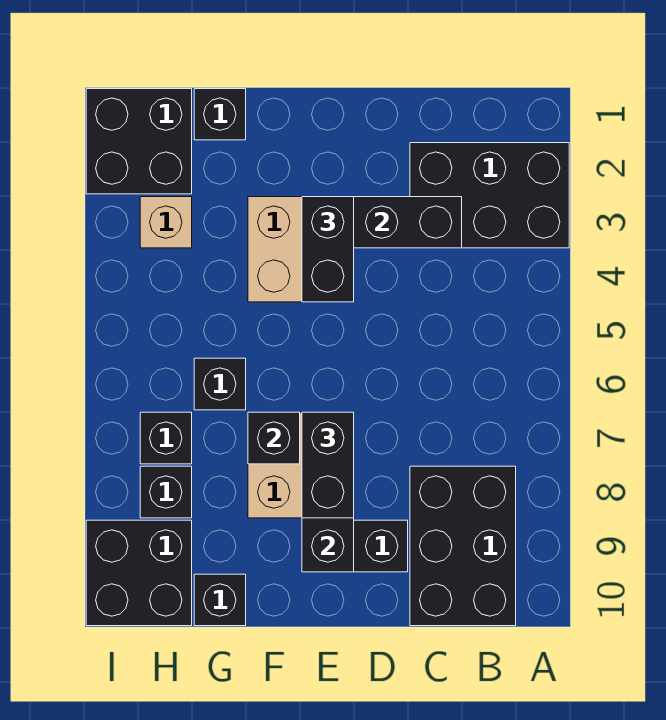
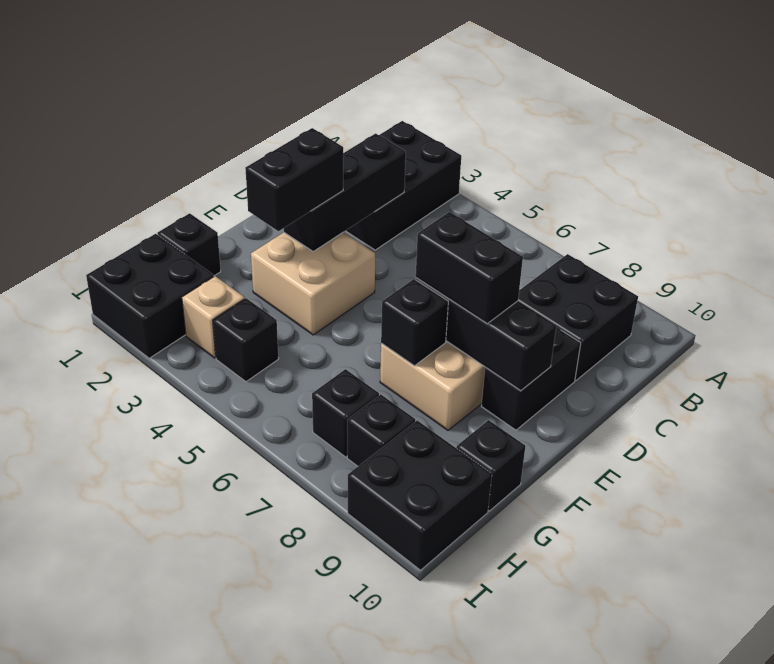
black brick B8:C10 level 1 -> black brick B8:C9 level 1
black brick E3:E4 level 3 -> black brick E3:F3 level 3
black brick G6 level 1 -> black brick H4 level 1

